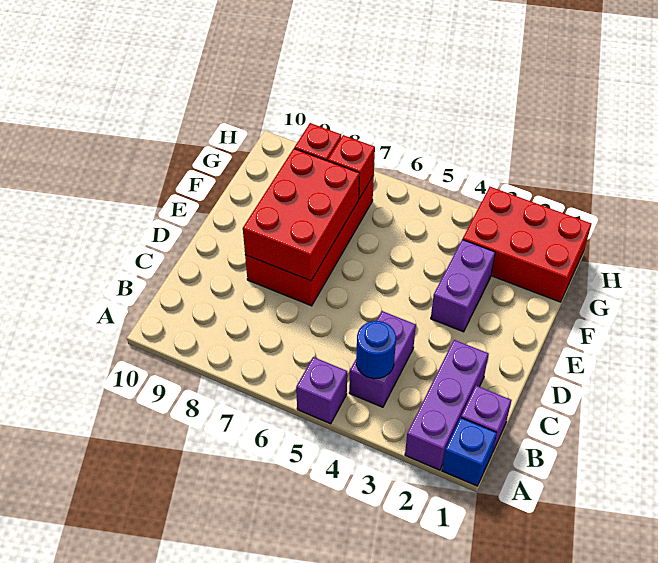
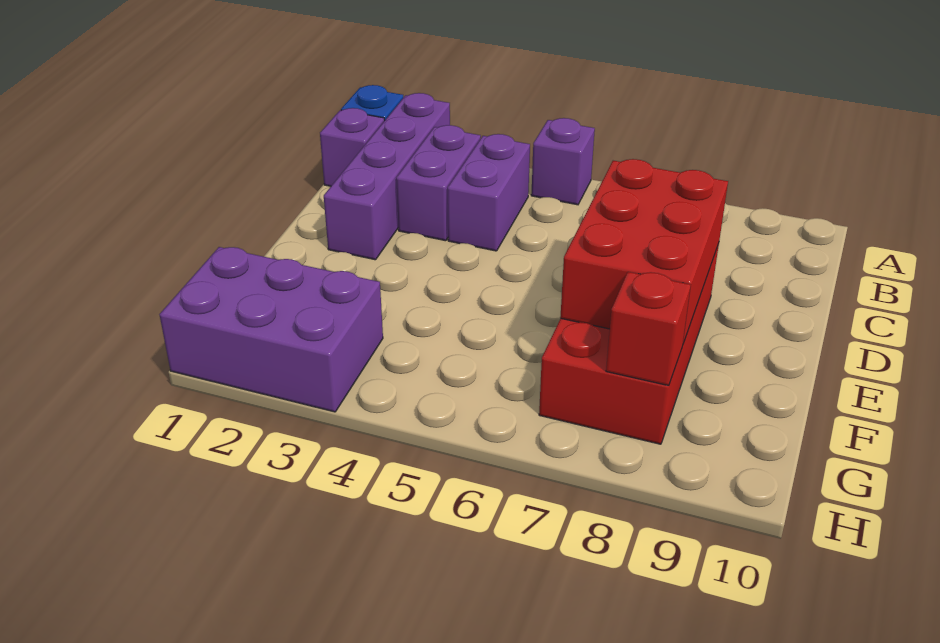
purple brick A2:C2 level 1 -> purple brick A2:D2 level 1
blue round brick B4 level 2 -> none
purple brick E3:F3 level 1 -> purple brick B3:C3 level 1
red brick G1:H3 level 1 -> purple brick G1:H3 level 1
red brick G7 level 2 -> none

